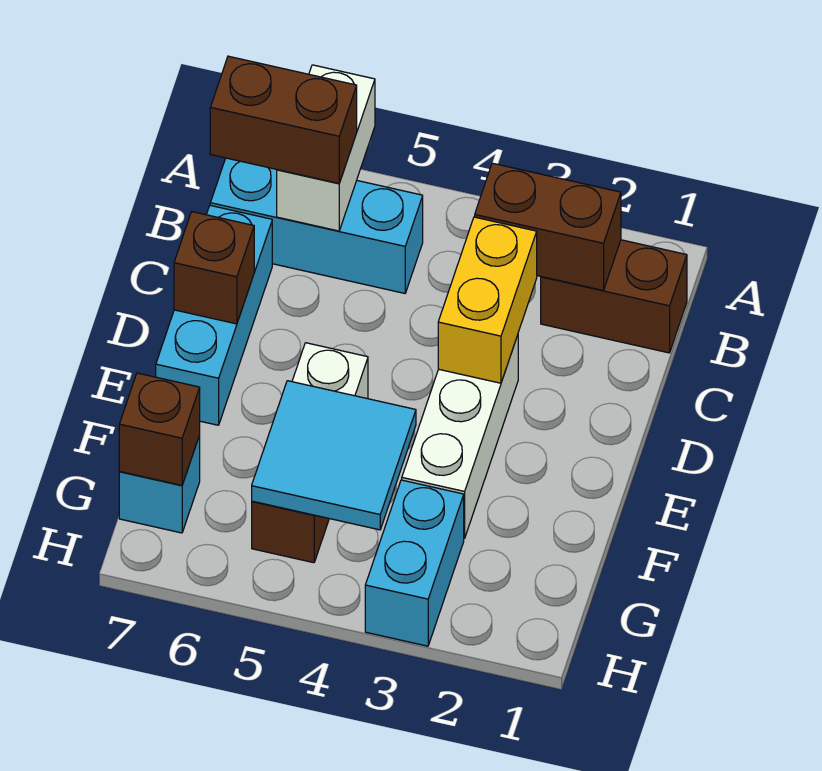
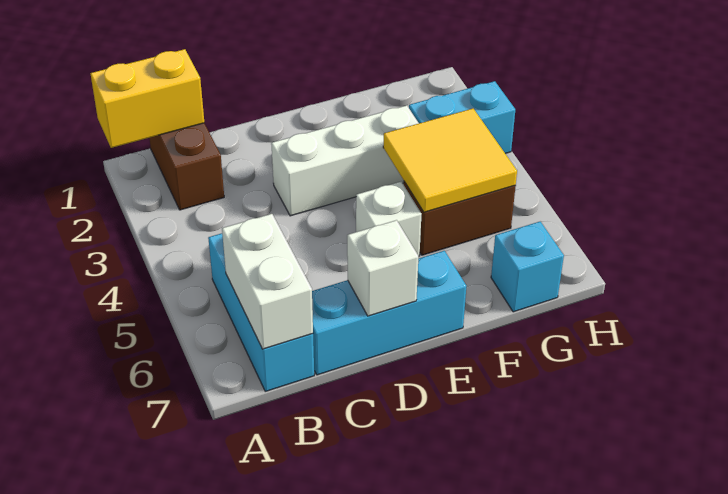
white brick A6:B6 level 2 -> white brick B6:B7 level 2
brown brick B2:B3 level 2 -> none
brown brick B6:B7 level 3 -> none
yellow brick C3:D3 level 2 -> yellow brick A1:B1 level 2
brown brick D7 level 2 -> white brick D7 level 2
cyan tile F4:G5 level 2 -> yellow tile F4:G5 level 2
brown brick G7 level 2 -> none

